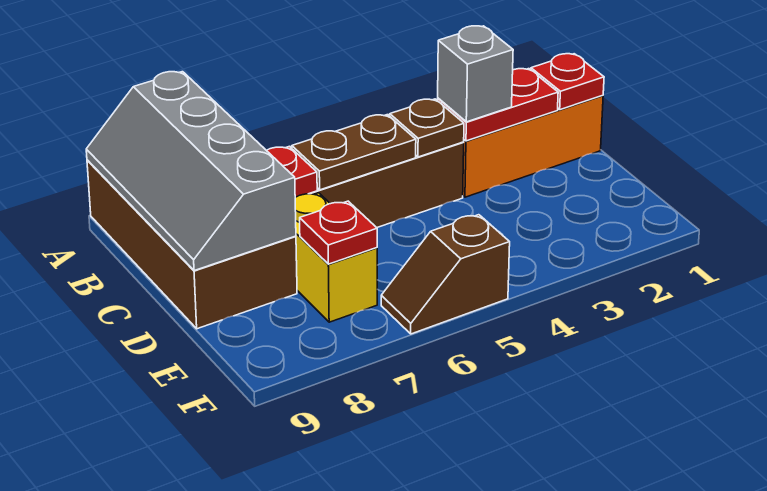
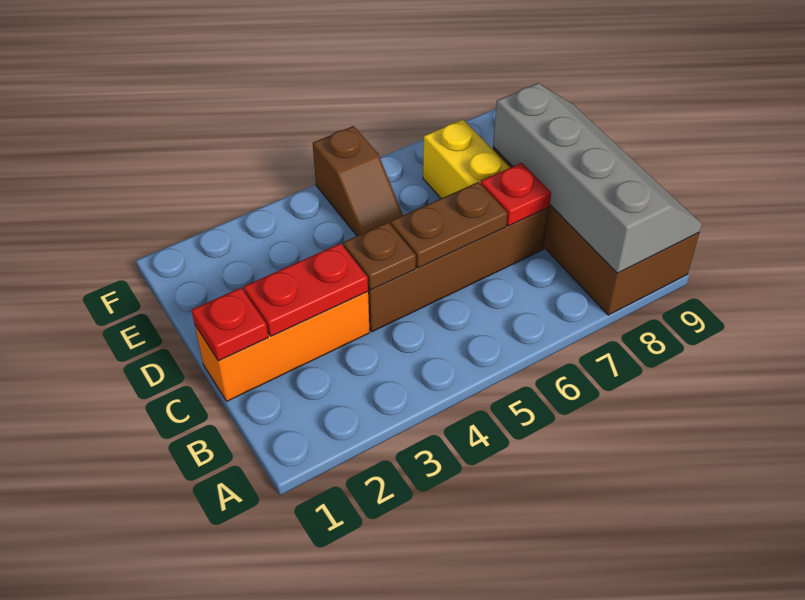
grey brick C3 level 3 -> none
red plate E7 level 2 -> none
brown slope F5:F6 level 1 top 5 -> brown slope E5:F5 level 1 top F

